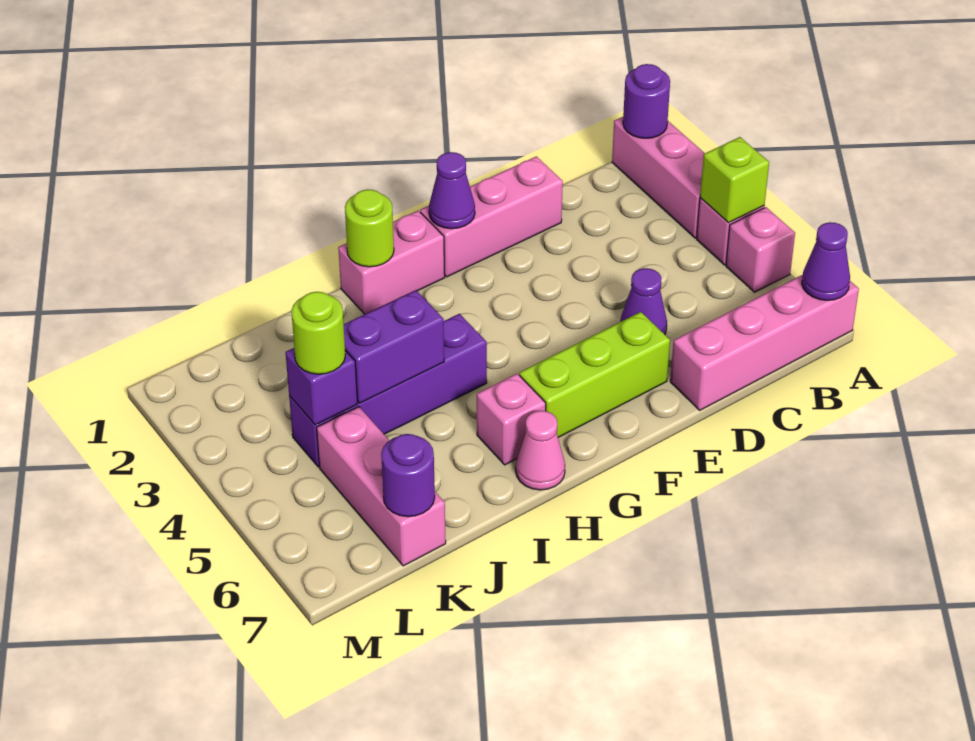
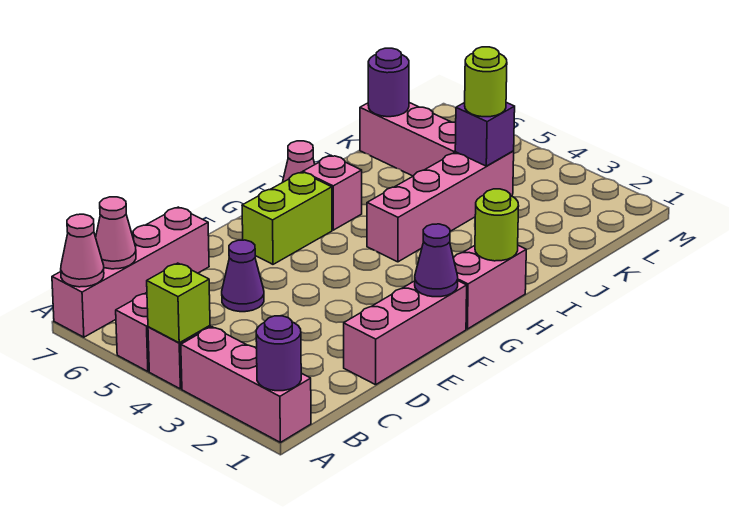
purple cone A7 level 2 -> pink cone A7 level 2
none -> pink cone B7 level 2
lime brick E6:G6 level 1 -> lime brick F6:G6 level 1
purple brick H4:K4 level 1 -> pink brick H4:K4 level 1
purple brick I4:J4 level 2 -> none

